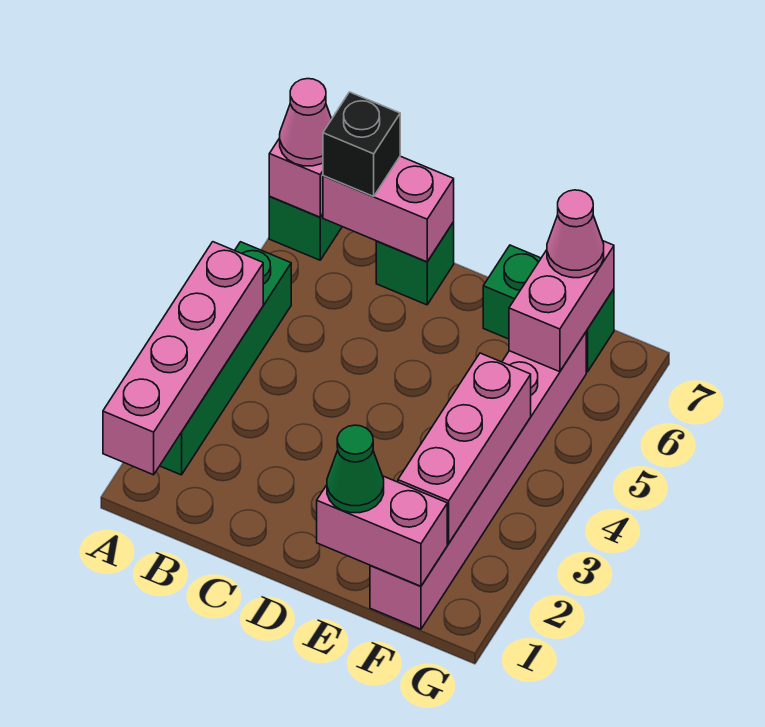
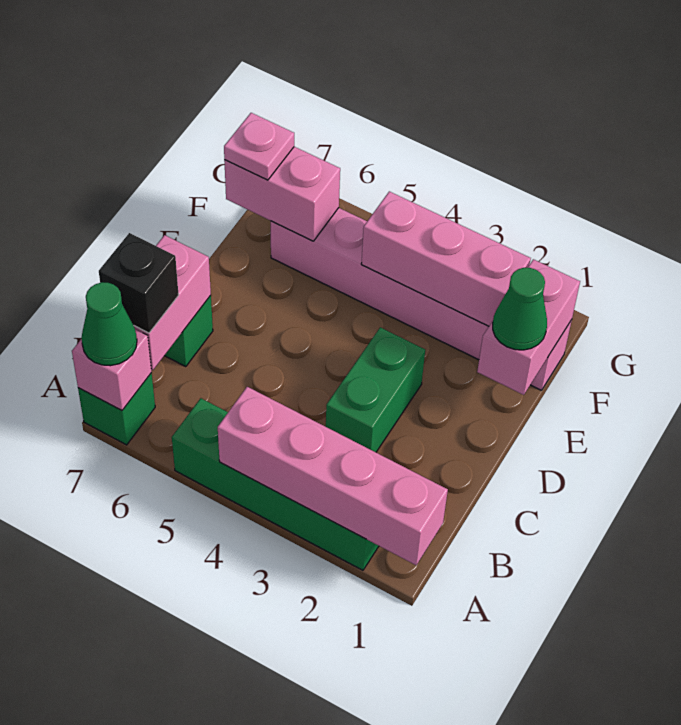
pink cone A7 level 3 -> green cone A7 level 3
green brick E7:F7 level 1 -> green brick C3:D3 level 1
pink cone F7 level 3 -> pink plate F7 level 3

